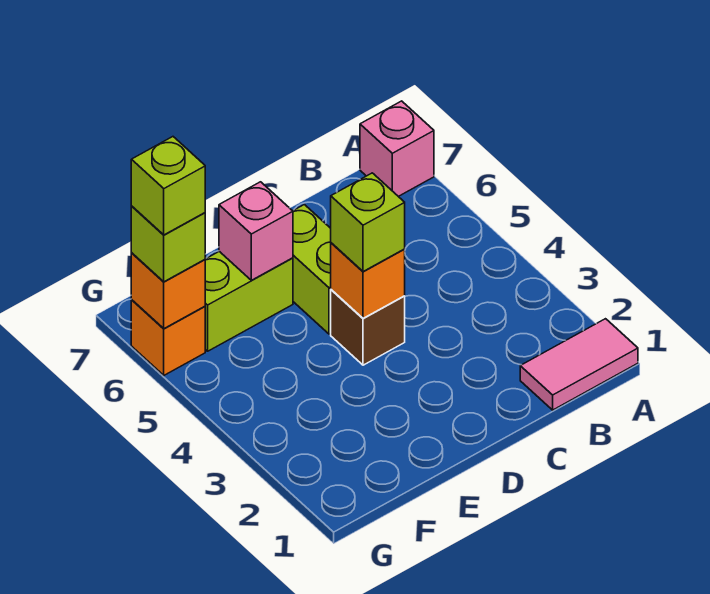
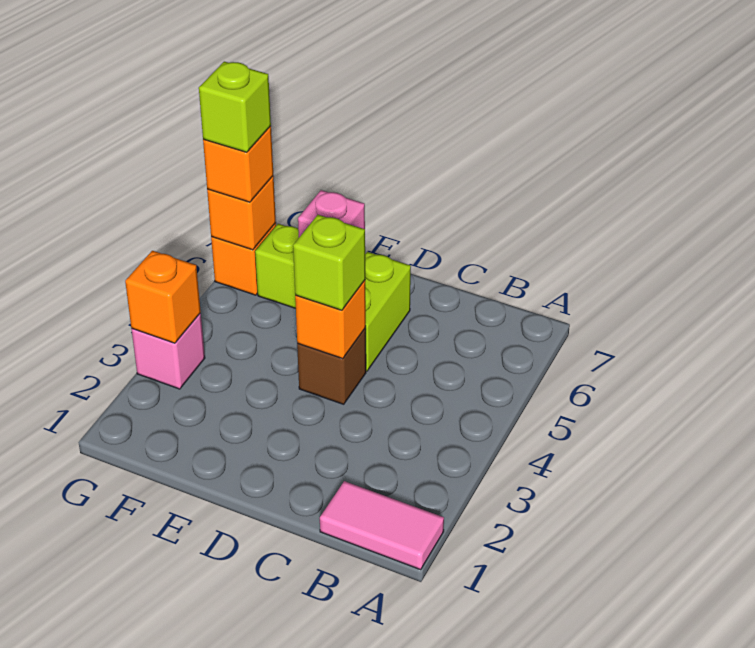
pink brick A7 level 1 -> pink brick G3 level 1
none -> orange brick G3 level 2
lime brick G6 level 3 -> orange brick G6 level 3

